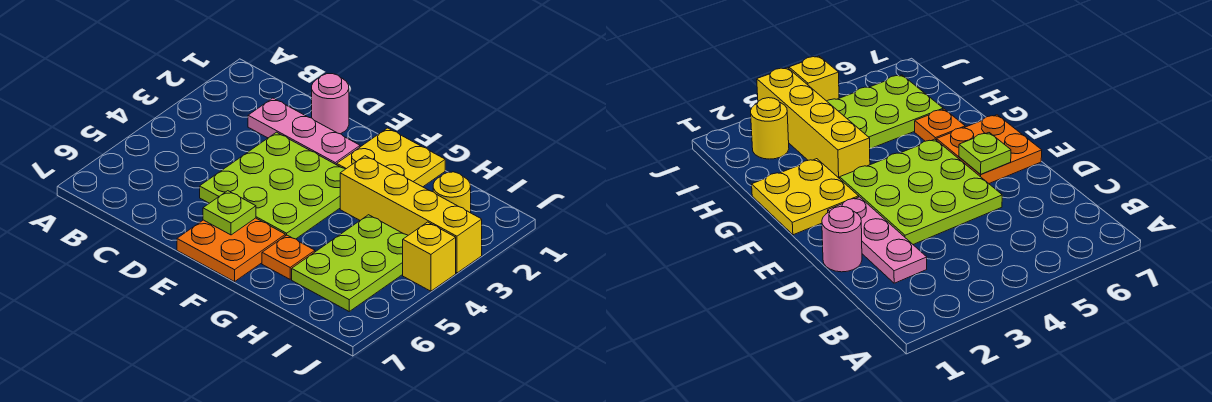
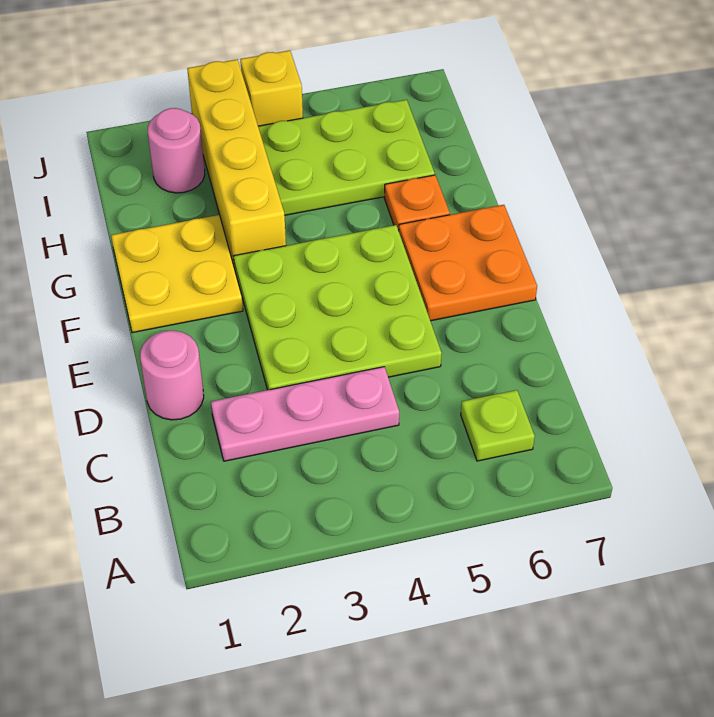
pink plate C2:E2 level 1 -> pink plate C2:C4 level 1
lime plate E6 level 2 -> lime plate B6 level 1
yellow round brick I2 level 1 -> pink round brick I2 level 1

